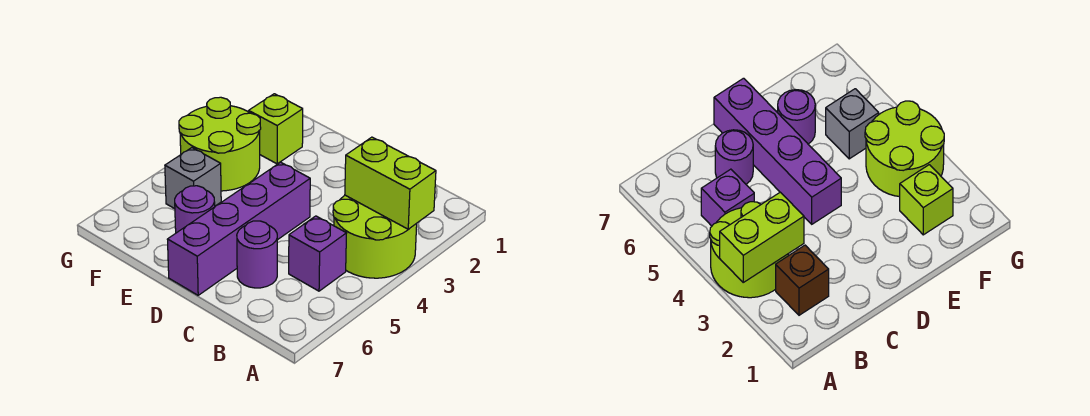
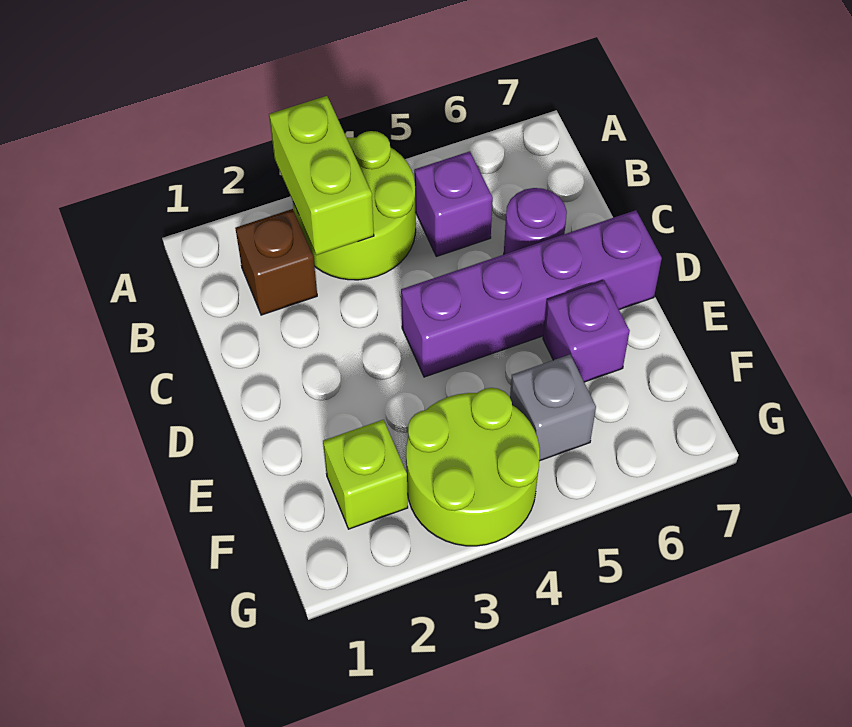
purple round brick E6 level 1 -> purple brick E6 level 1

